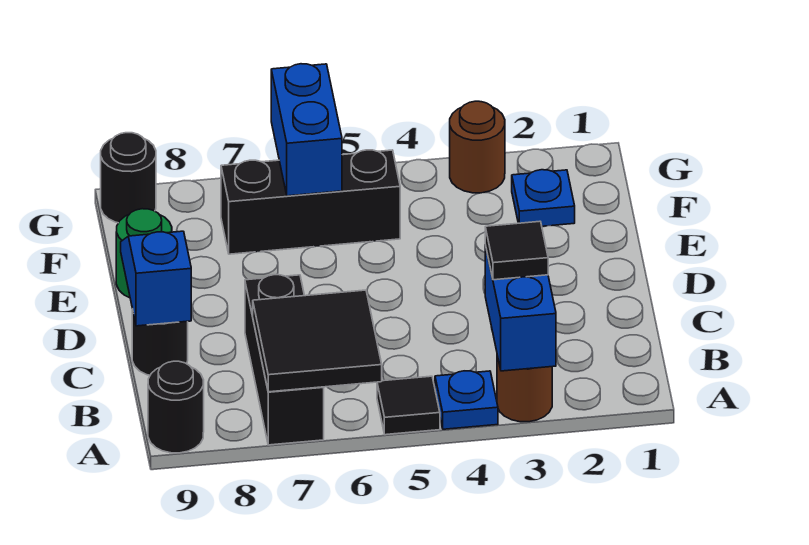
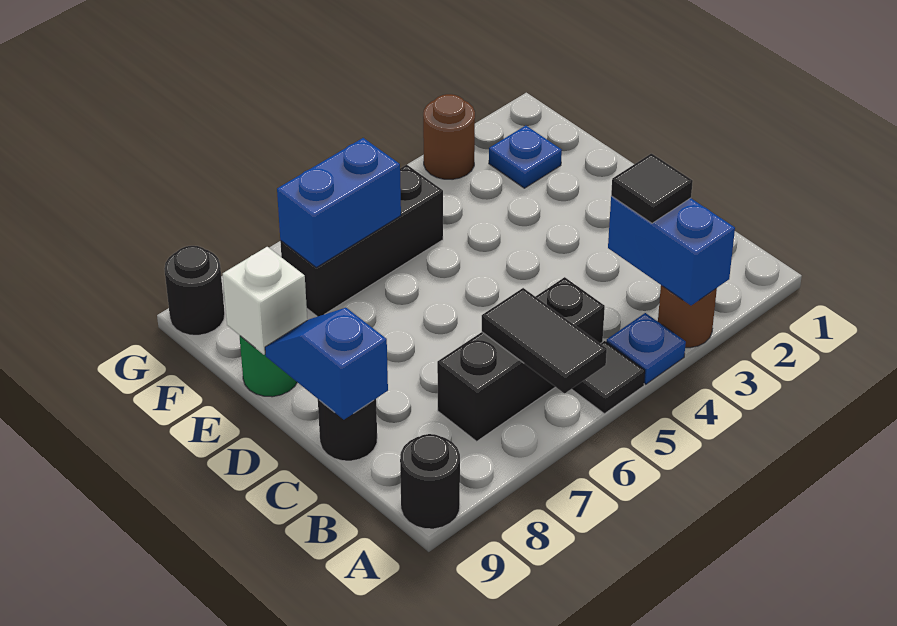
black tile A6:B7 level 2 -> black tile A6:B6 level 2
black brick A7:C7 level 1 -> black brick B5:B7 level 1
none -> white brick E9 level 2
blue brick F6:G6 level 2 -> blue brick F6:F7 level 2

